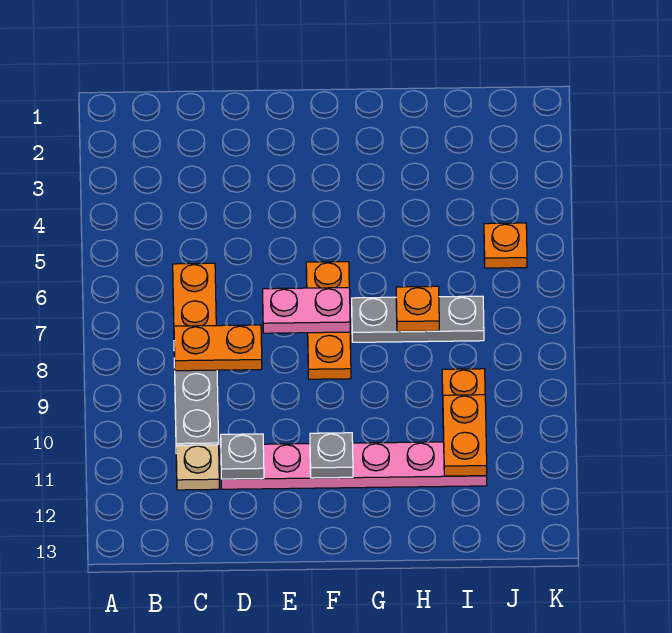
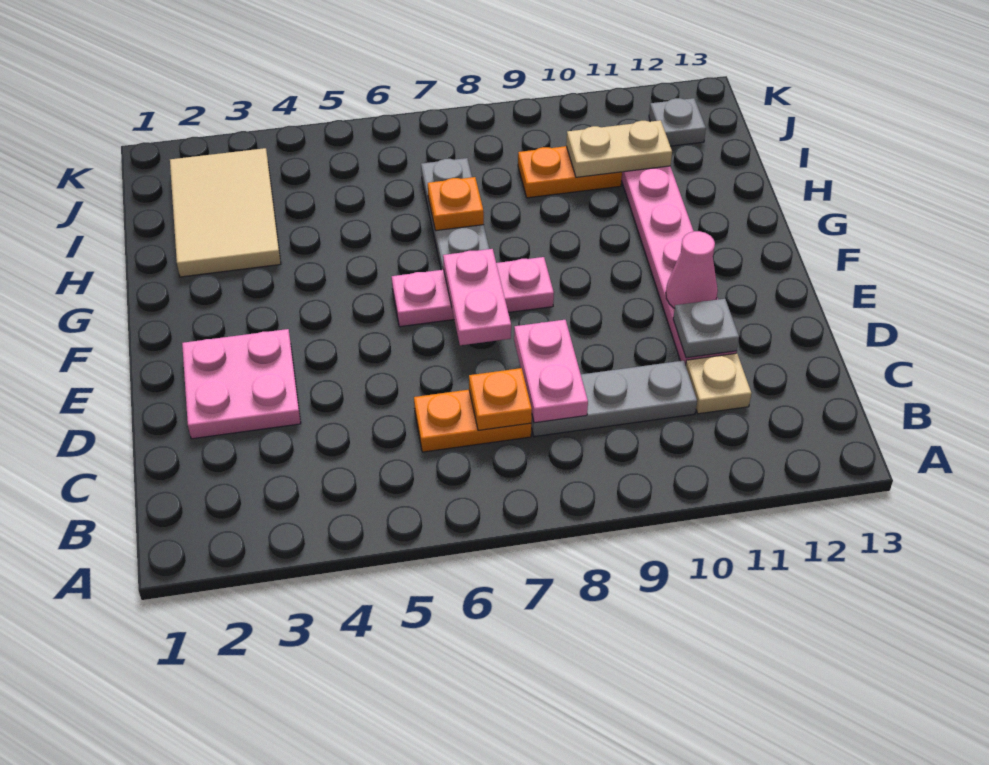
orange plate C8:D8 level 2 -> pink plate C8:D8 level 2
none -> pink plate D2:E3 level 1
none -> pink cone E11 level 2
orange plate F6:F8 level 1 -> pink plate F6:F8 level 1
grey plate F11 level 2 -> grey plate J12 level 1
none -> tan tile H2:J3 level 1
orange plate I10:I11 level 2 -> tan plate I10:I11 level 2
orange plate J5 level 1 -> orange plate C7 level 2

